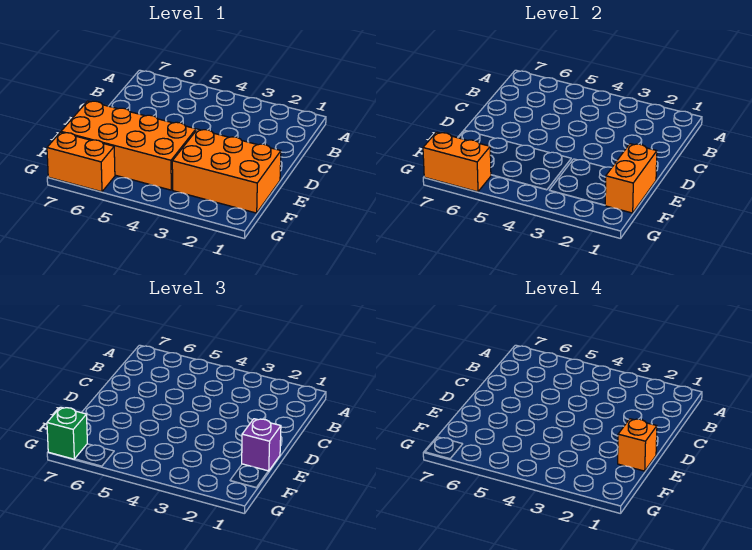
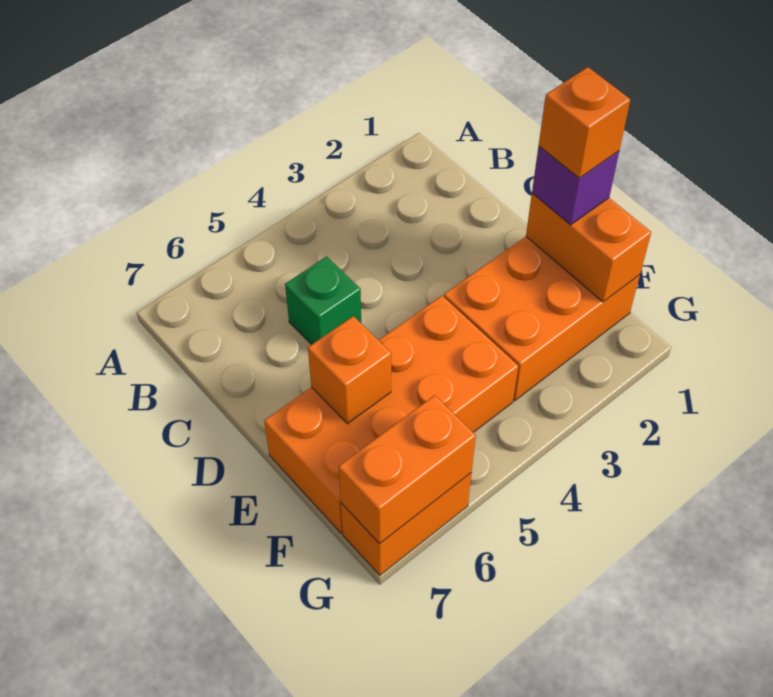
none -> orange brick E6 level 2
green brick G7 level 3 -> green brick C5 level 1

